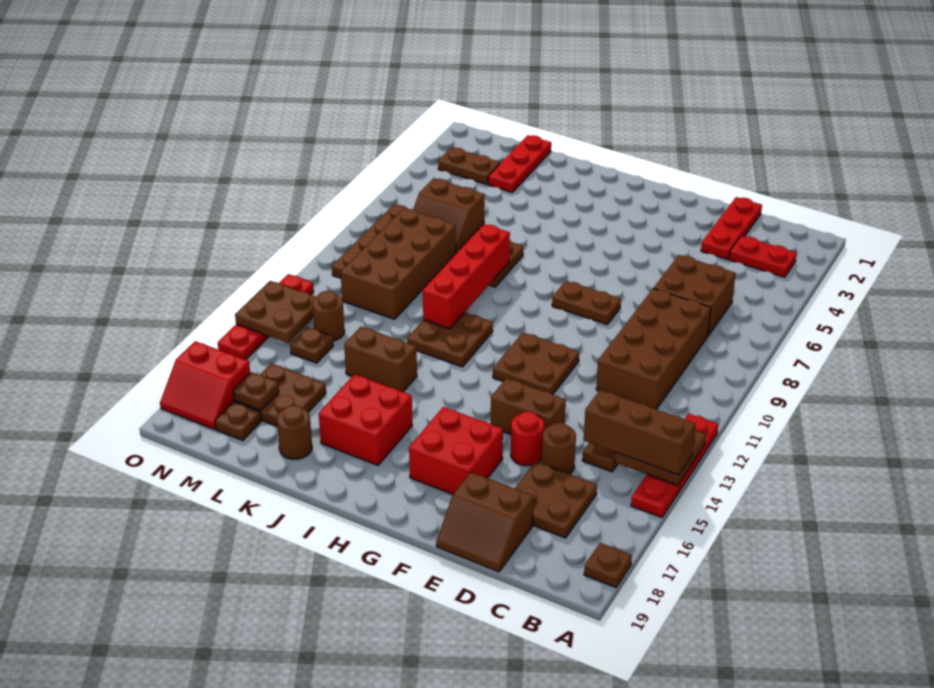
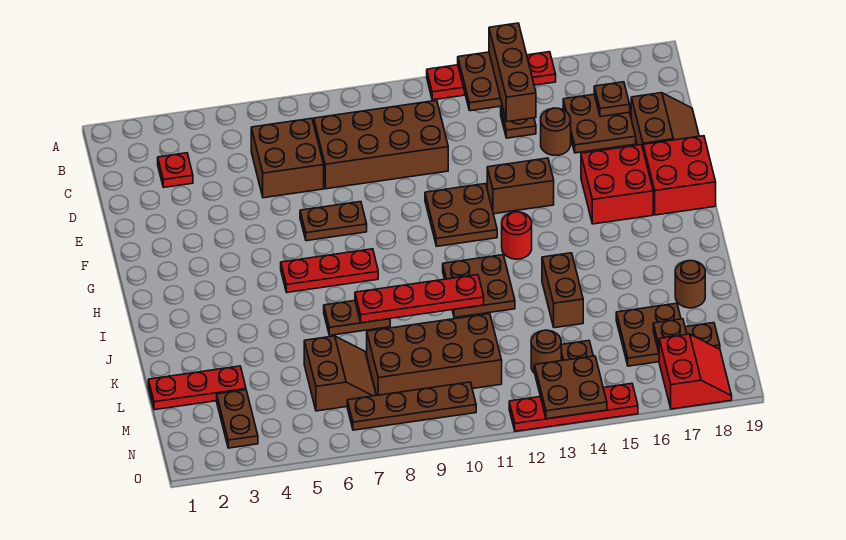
brown plate A18 level 1 -> brown plate C17 level 2
red plate B3:C3 level 1 -> red plate C3 level 1
red plate D1:D3 level 1 -> red plate H6:H8 level 1
brown brick E14:F14 level 1 -> brown brick F13:F14 level 1
red round brick E15 level 1 -> red round brick H13 level 1
brown plate F8:G8 level 1 -> brown plate F7:F8 level 1
red brick I16:J17 level 1 -> red brick F18:G19 level 1
red brick J8:J11 level 2 -> red plate J8:J11 level 2

